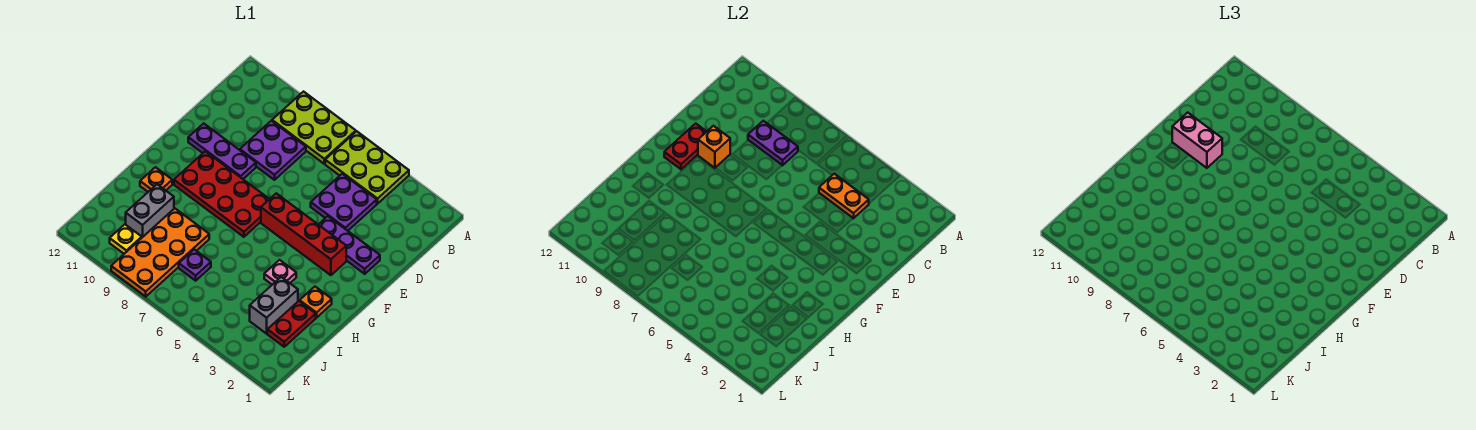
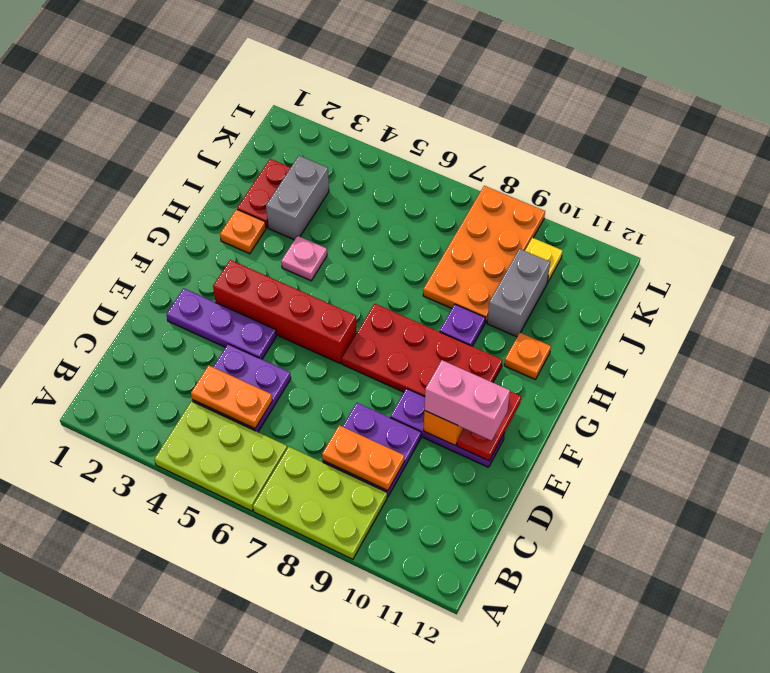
purple plate C8:C9 level 2 -> orange plate C8:C9 level 2
purple plate J7 level 1 -> purple plate H9 level 1

